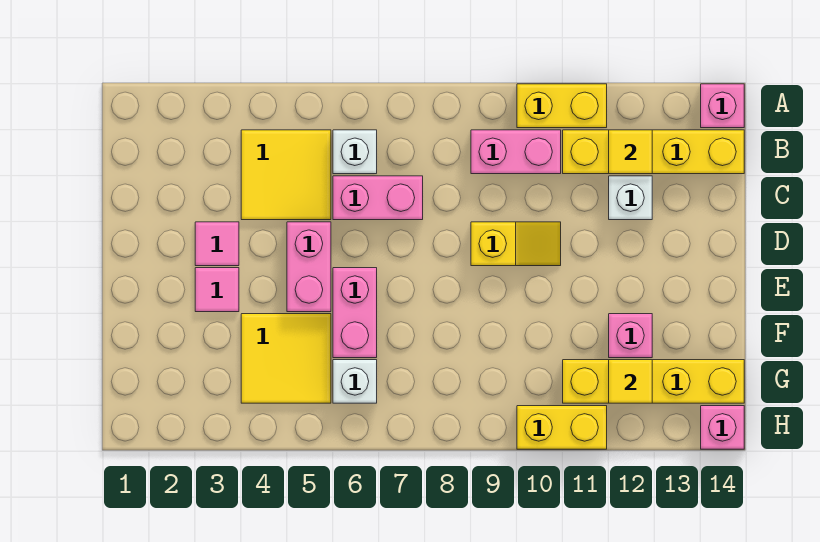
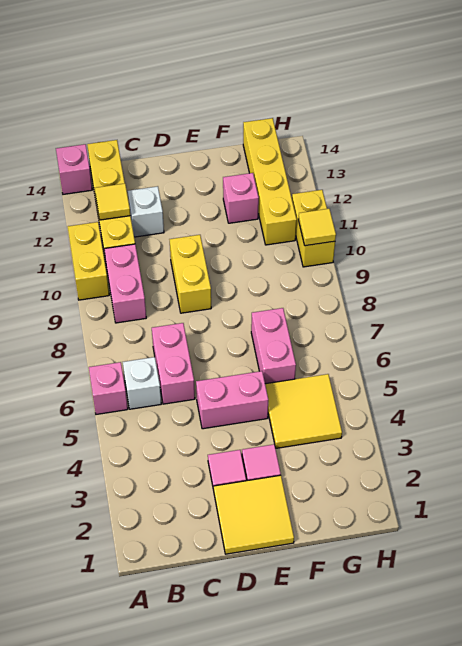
yellow tile B4:C5 level 1 -> yellow tile D1:E2 level 1
yellow slope D9:D10 level 1 top 9 -> yellow brick D9:D10 level 1
pink brick E6:F6 level 1 -> pink brick F6:F7 level 1
white brick G6 level 1 -> none
yellow tile G12 level 2 -> yellow tile H10 level 2
pink brick H14 level 1 -> pink brick A6 level 1

